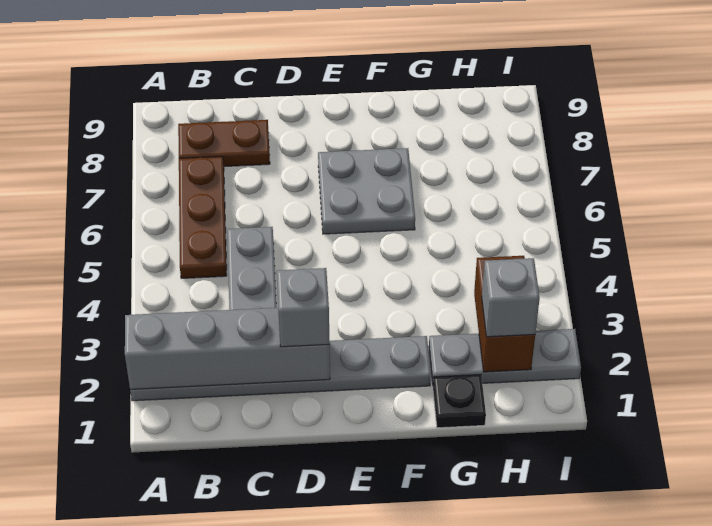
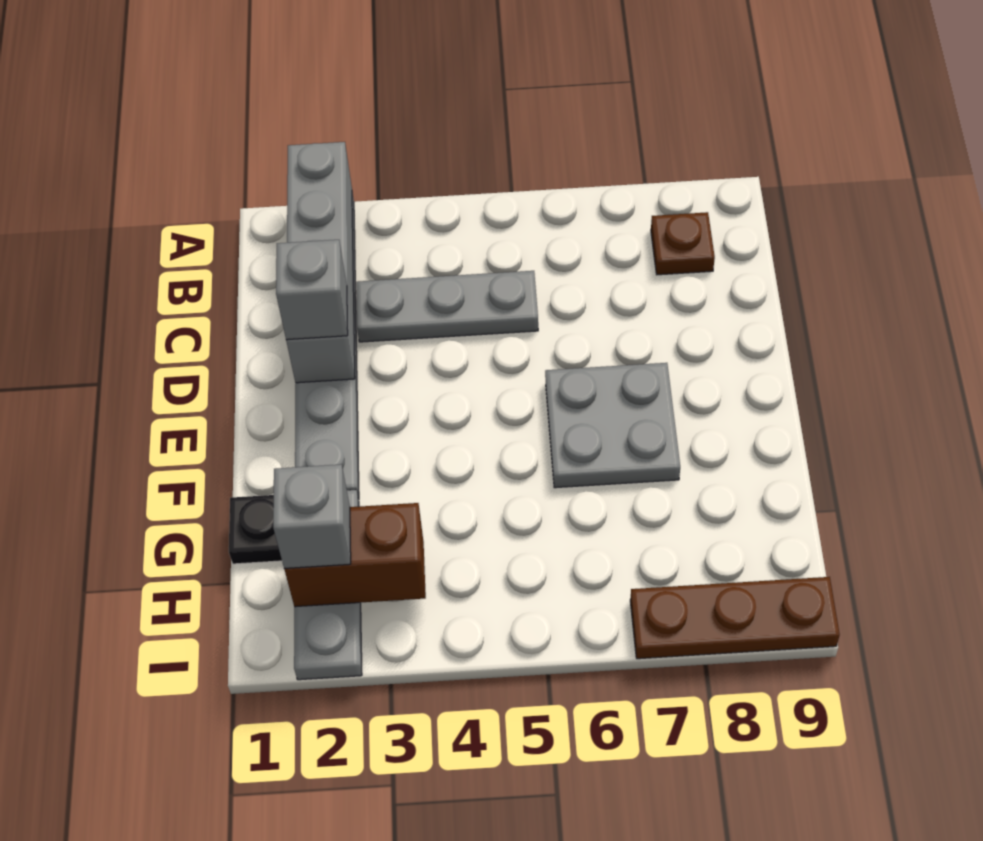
brown plate B5:B7 level 1 -> brown plate I7:I9 level 1
brown plate B8:C8 level 1 -> brown plate B8 level 1

